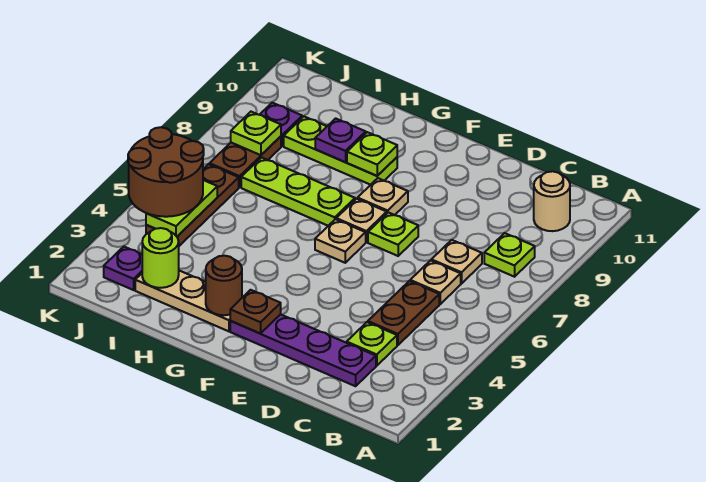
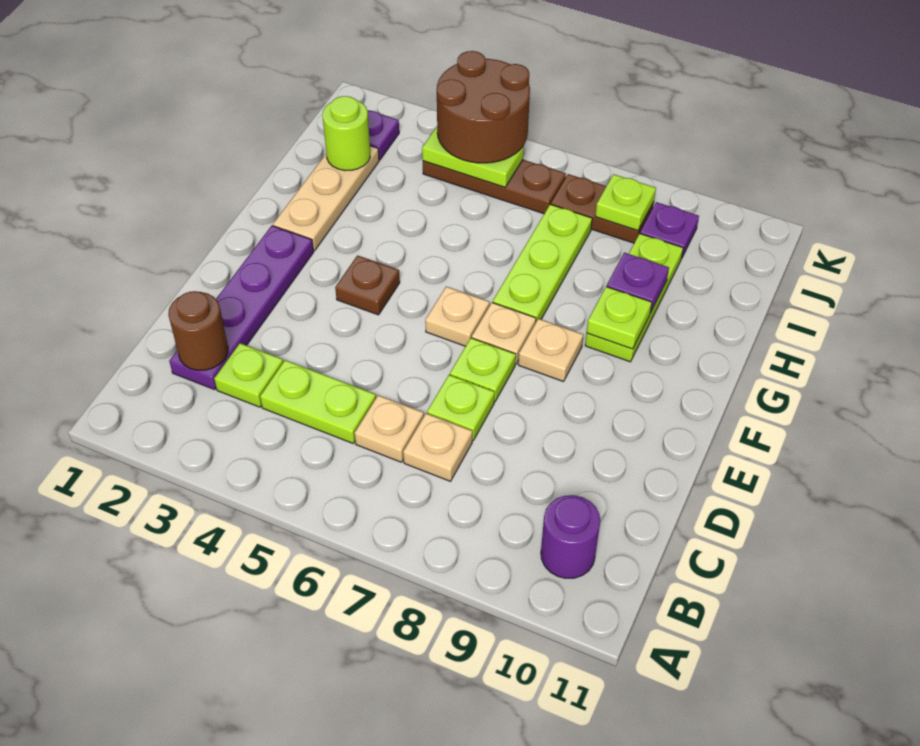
lime plate B8 level 1 -> lime plate D7 level 1
tan round brick B10 level 1 -> purple round brick B10 level 1
brown plate C4:C5 level 1 -> lime plate C4:C5 level 1
brown plate F2 level 2 -> brown plate F4 level 1
brown round brick G2 level 2 -> brown round brick C2 level 2

